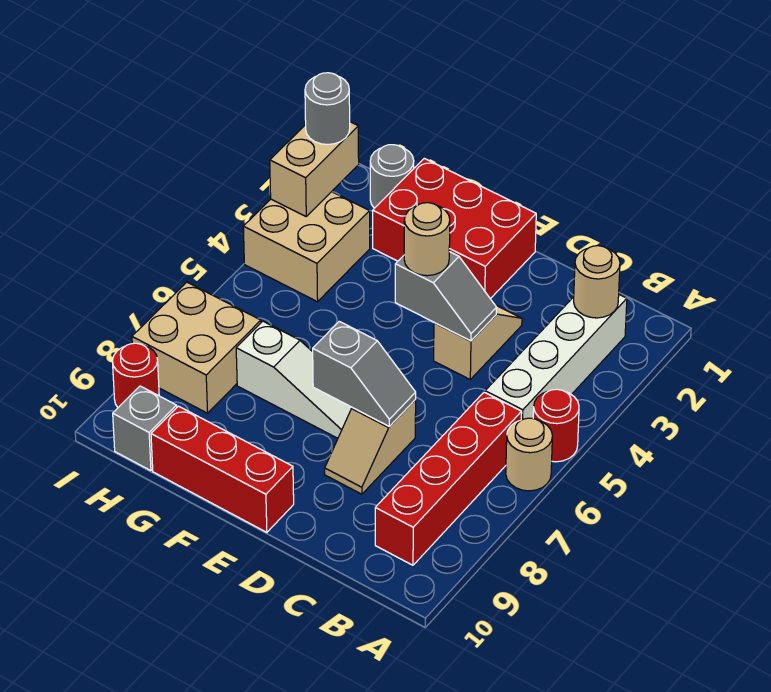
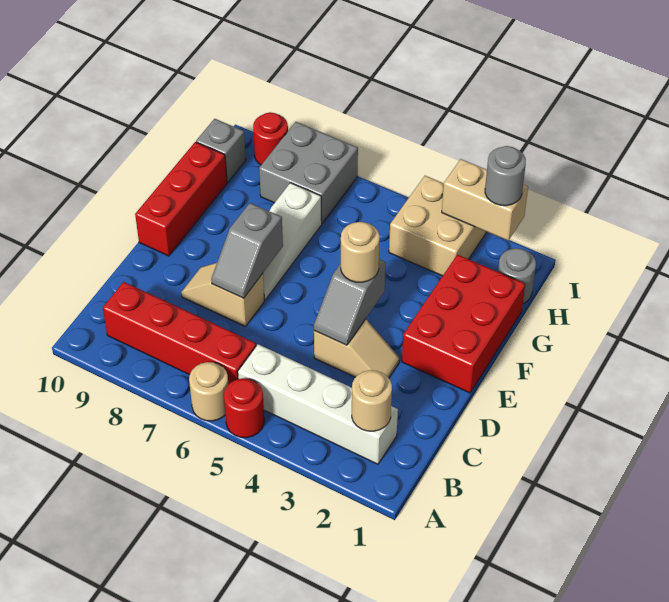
tan brick H7:I8 level 1 -> grey brick H7:I8 level 1

